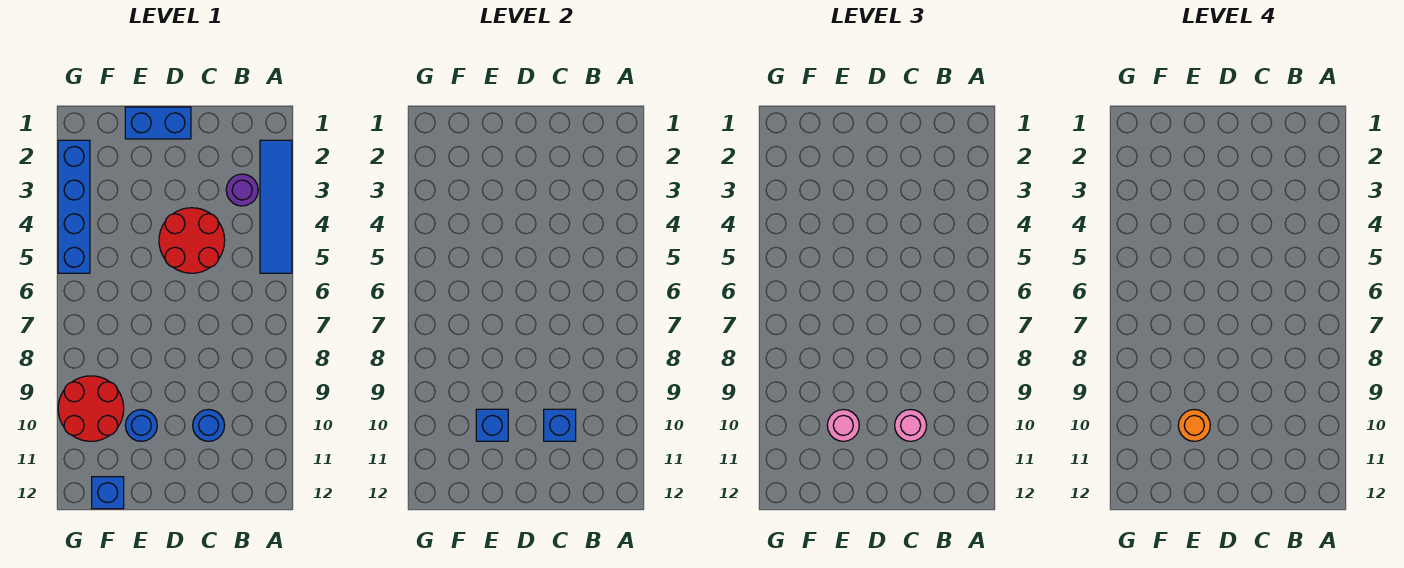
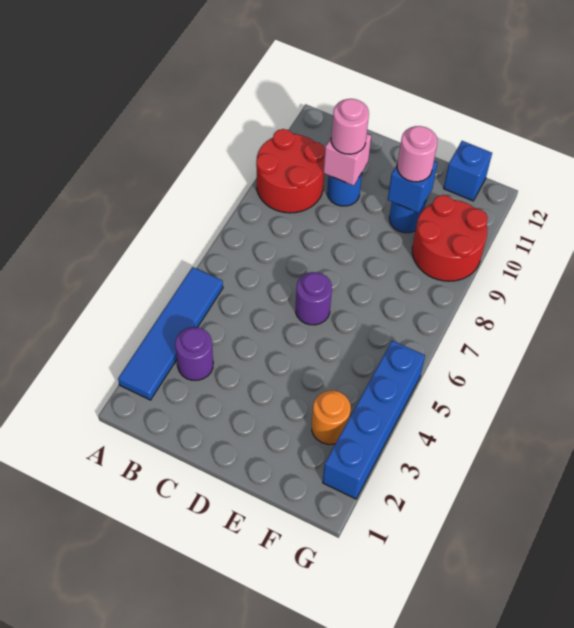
red round brick C4:D5 level 1 -> red round brick A9:B10 level 1
blue brick C10 level 2 -> pink brick C10 level 2
blue brick D1:E1 level 1 -> none
none -> purple round brick D6 level 1
orange round brick E10 level 4 -> orange round brick F3 level 1

